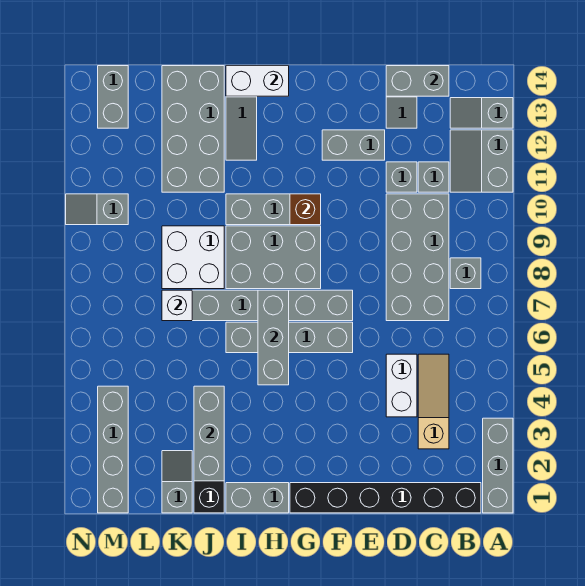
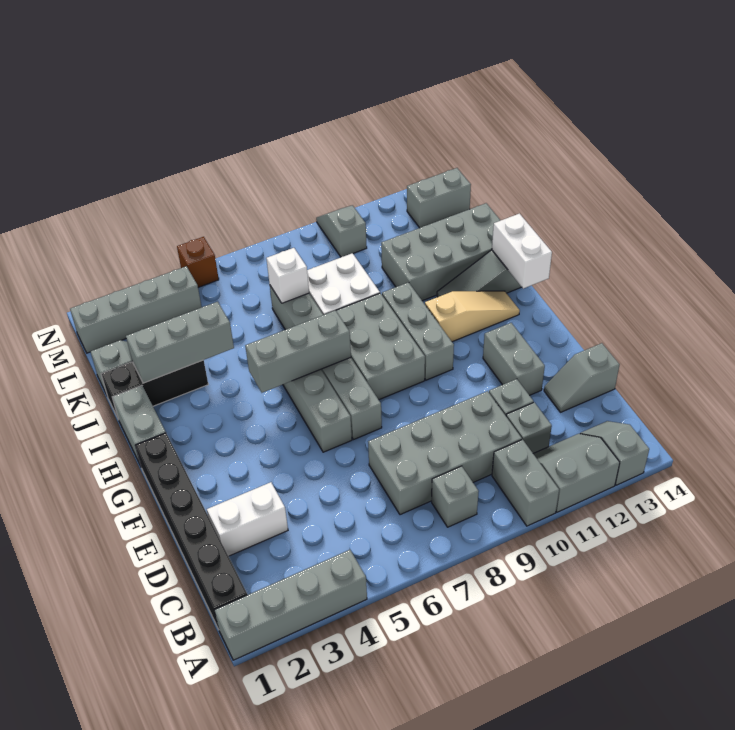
grey brick A1:A3 level 1 -> grey brick A1:A4 level 1
tan slope C3:C5 level 1 top 3 -> tan slope H11:H13 level 1 top 11
grey brick C14:D14 level 2 -> grey brick A10:B10 level 1
white brick D4:D5 level 1 -> white brick D2:D3 level 1
brown brick G10 level 2 -> brown brick N5 level 1

